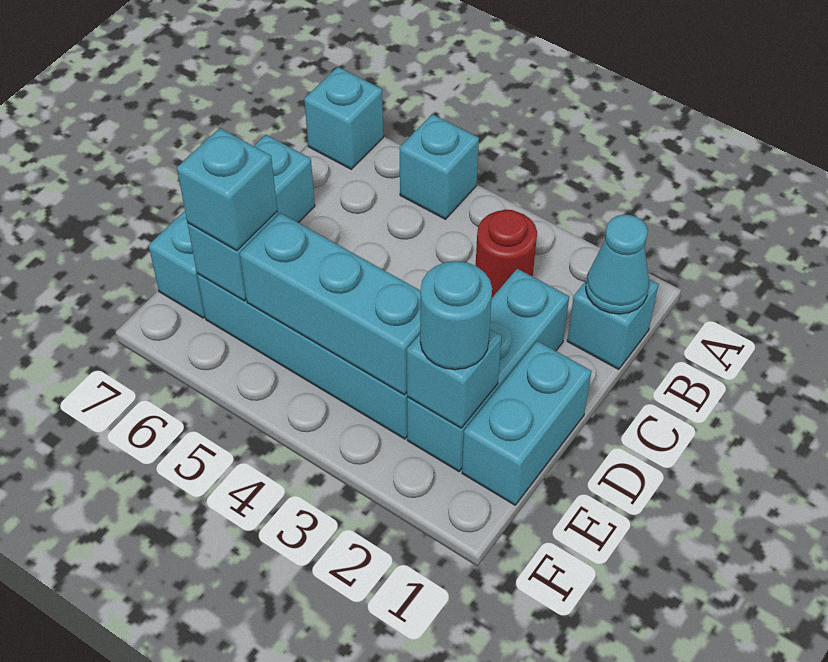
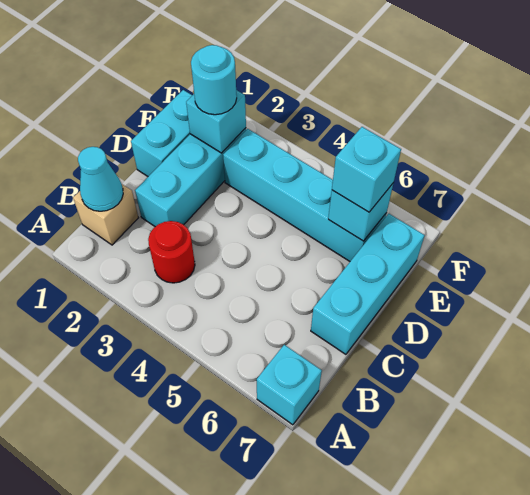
cyan brick A5 level 1 -> none
cyan brick B1 level 1 -> tan brick B1 level 1
cyan brick E3:E5 level 2 -> none

